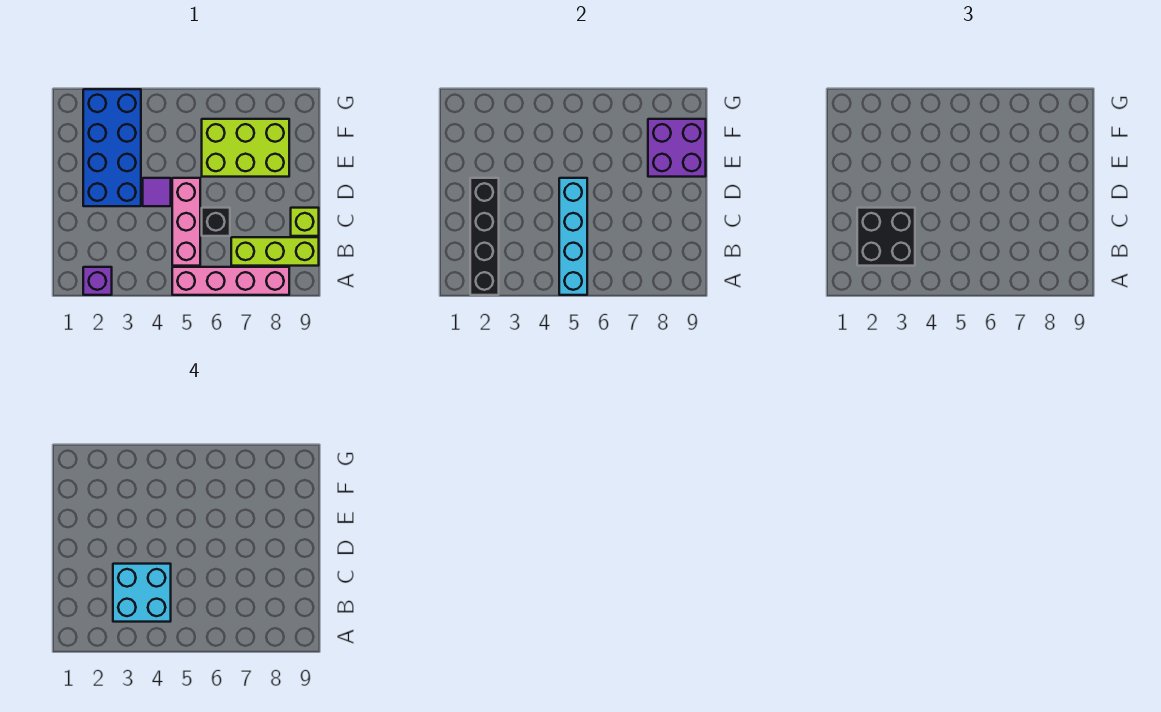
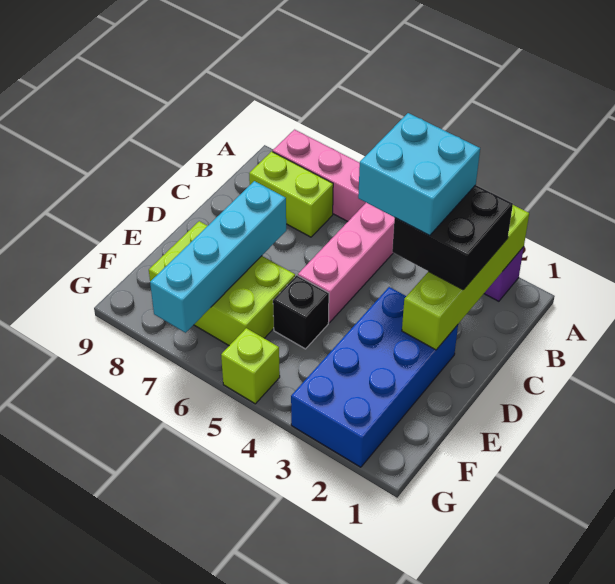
black brick A2:D2 level 2 -> lime brick A2:D2 level 2
cyan brick A5:D5 level 2 -> cyan brick D7:G7 level 2
lime brick B7:B9 level 1 -> lime brick B7:B8 level 1
black brick C6 level 1 -> black brick E5 level 1
lime brick C9 level 1 -> lime brick G5 level 1
purple tile D4 level 1 -> none
purple brick E8:F9 level 2 -> none

